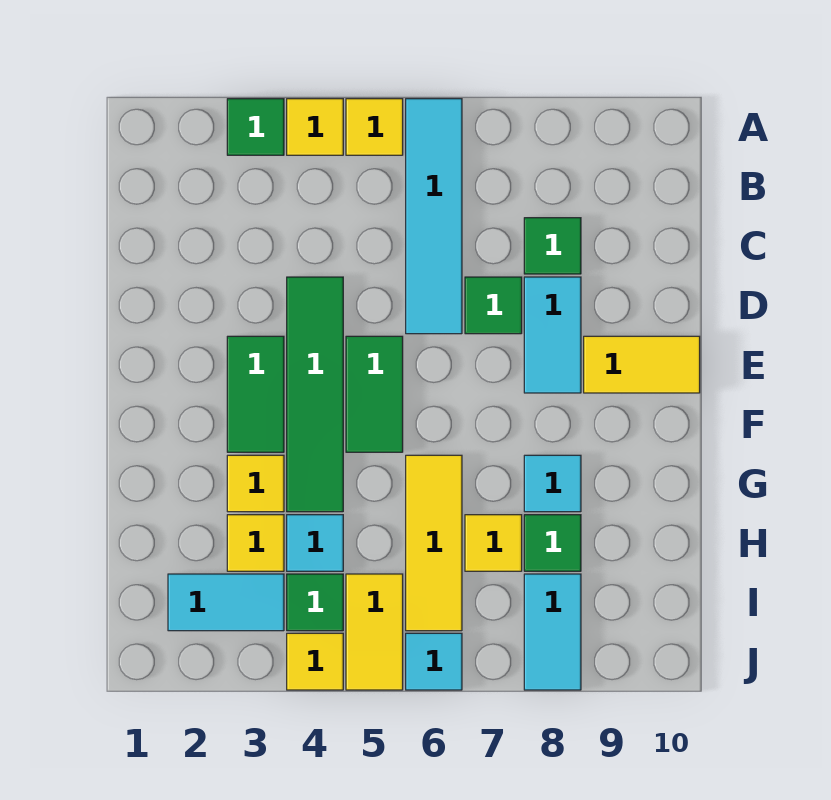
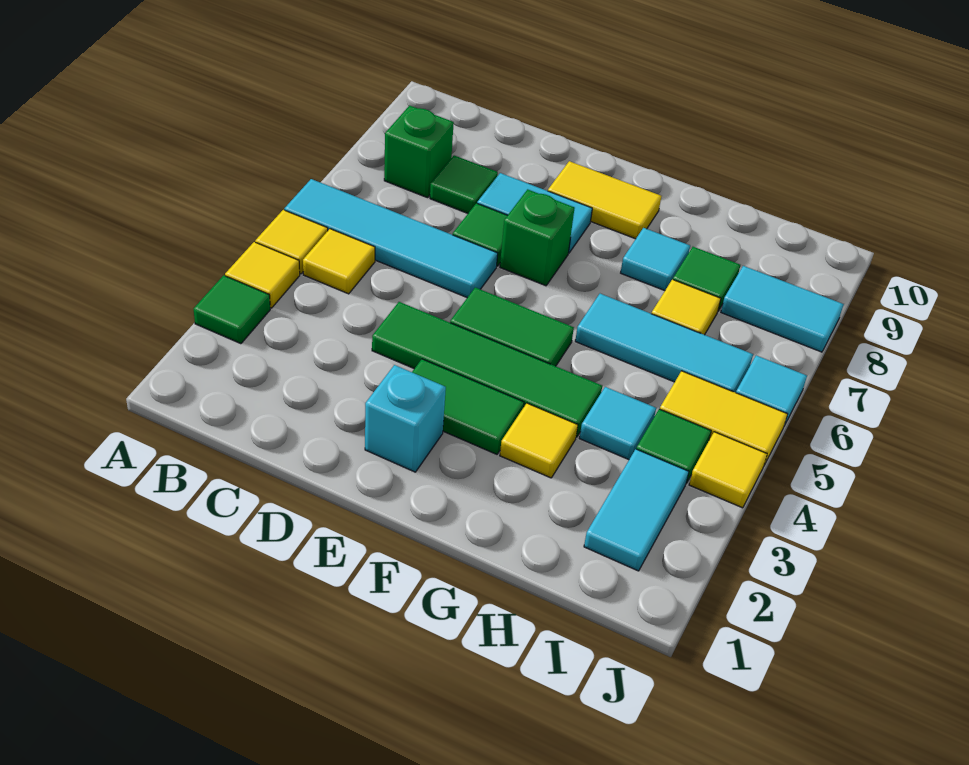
none -> green brick B8 level 1
none -> cyan brick E2 level 1
none -> green brick E7 level 1
yellow tile E9:E10 level 1 -> yellow tile E9:F9 level 1
yellow tile G6:I6 level 1 -> cyan tile G6:I6 level 1
yellow tile H3 level 1 -> yellow tile B5 level 1

